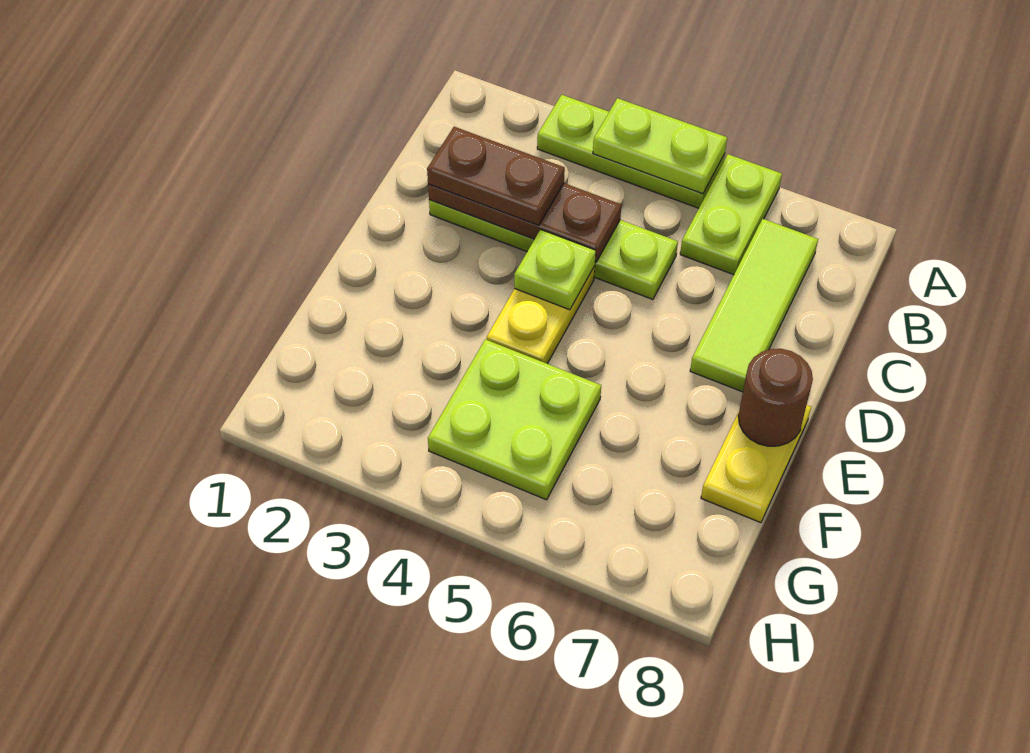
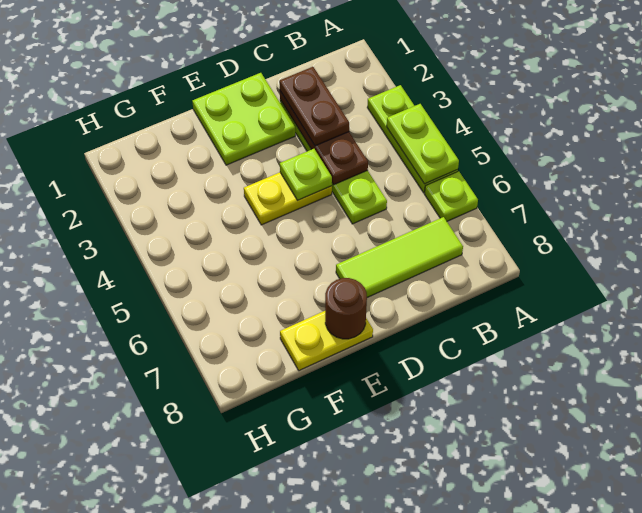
lime plate A6:B6 level 1 -> lime plate A6 level 1
lime plate F4:G5 level 1 -> lime plate D1:E2 level 1

